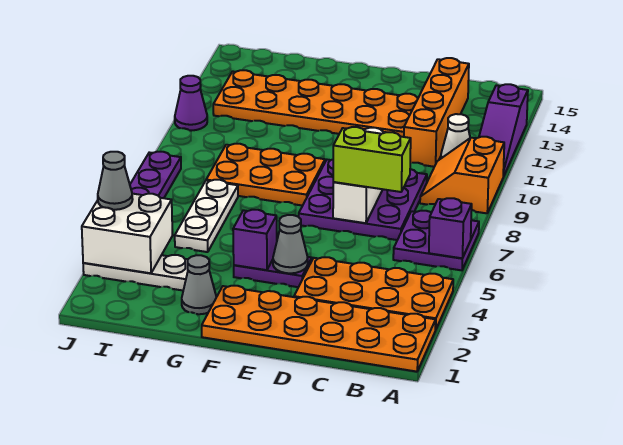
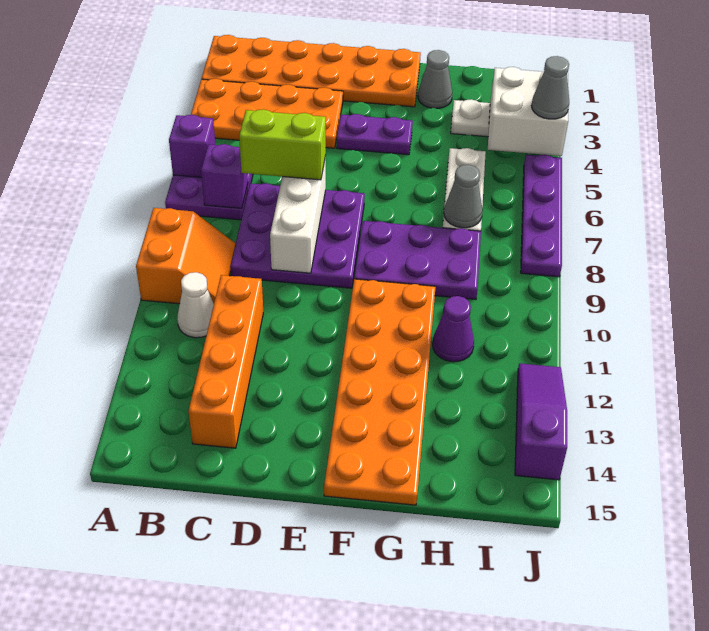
purple slope A11:A13 level 1 top 13 -> purple slope J12:J14 level 1 top 14
orange plate D12:I13 level 1 -> orange plate F10:G15 level 1
grey cone E4 level 2 -> grey cone H7 level 2
purple brick F4 level 2 -> purple brick B7 level 2
orange plate F8:H9 level 1 -> purple plate F8:H9 level 1
purple cone J11 level 1 -> purple cone H11 level 1

